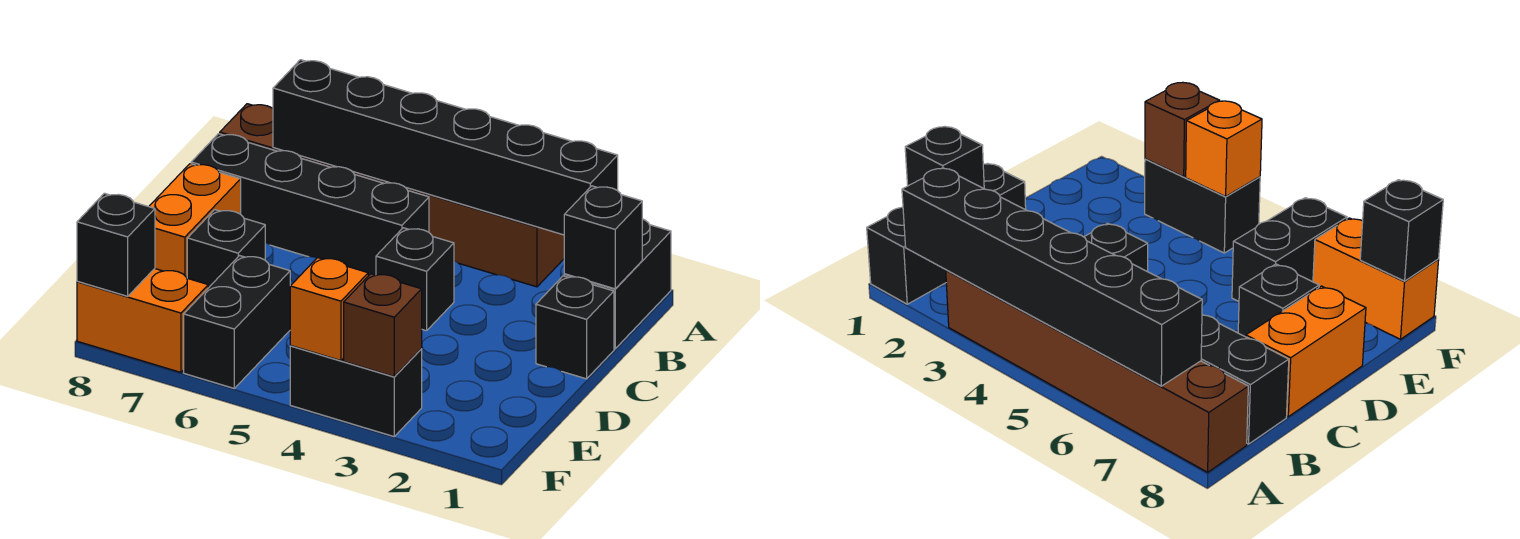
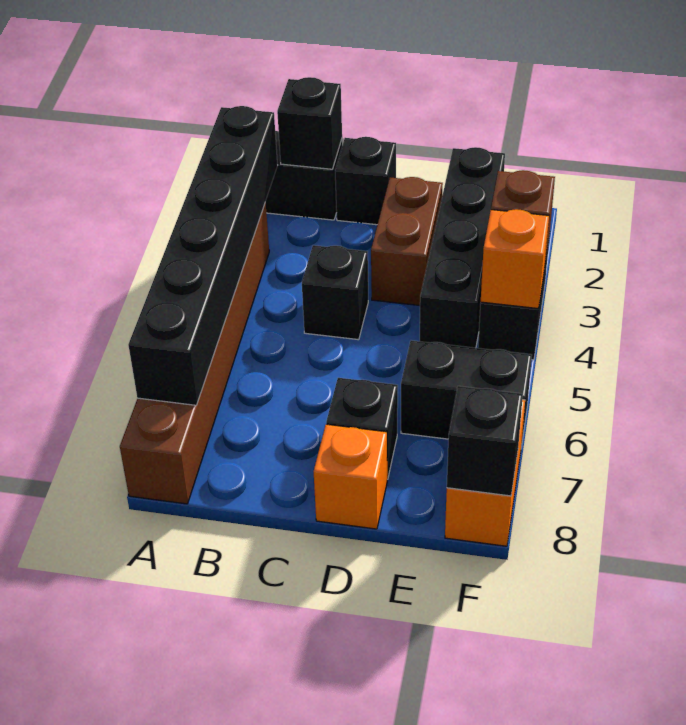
black brick B5:B8 level 1 -> black brick E1:E4 level 1
orange brick C8:D8 level 1 -> orange brick D8 level 1
none -> brown brick D2:D3 level 1

